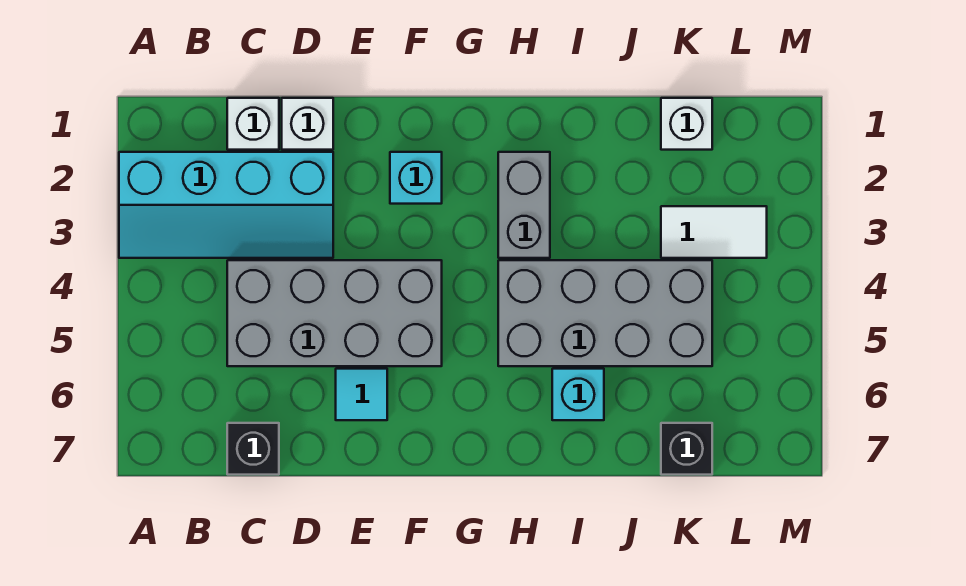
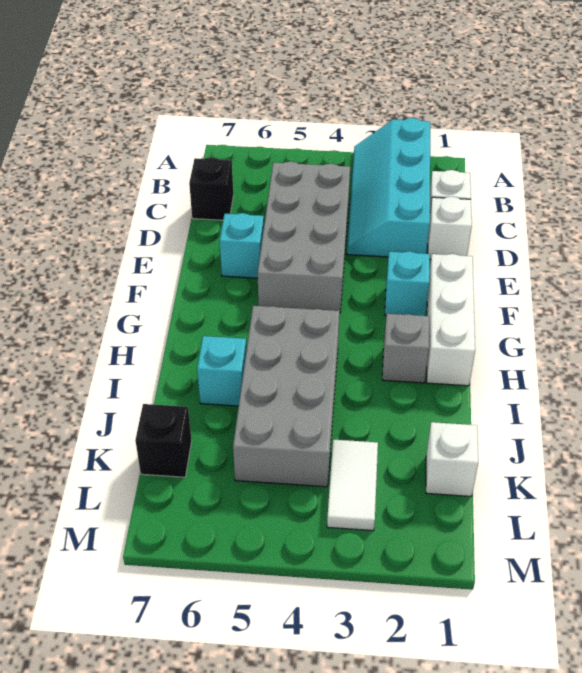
cyan tile E6 level 1 -> cyan brick E6 level 1
none -> white brick F1:H1 level 1
grey brick H2:H3 level 1 -> grey brick H2 level 1

